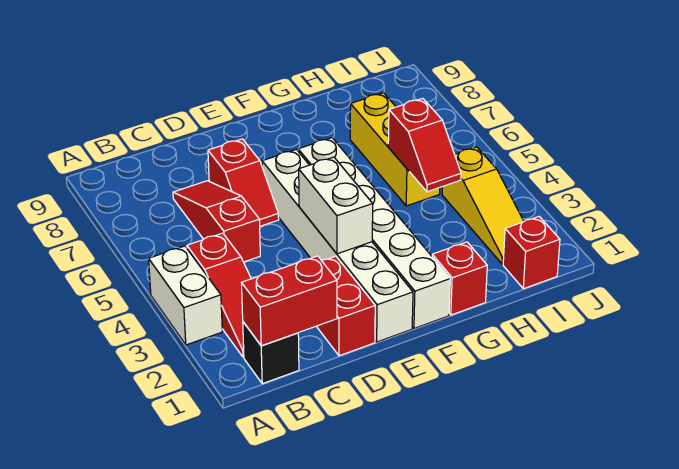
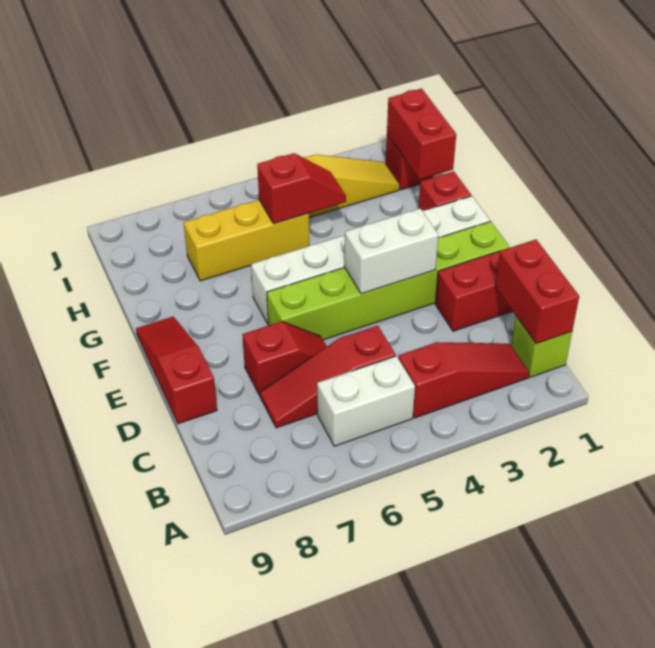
white brick A3:A4 level 1 -> white brick B5:B6 level 1
black brick B1 level 1 -> lime brick B1 level 1
none -> red slope D9:F9 level 1 top D
white brick E1:E6 level 1 -> lime brick E1:E6 level 1
none -> red brick H1:I1 level 2

